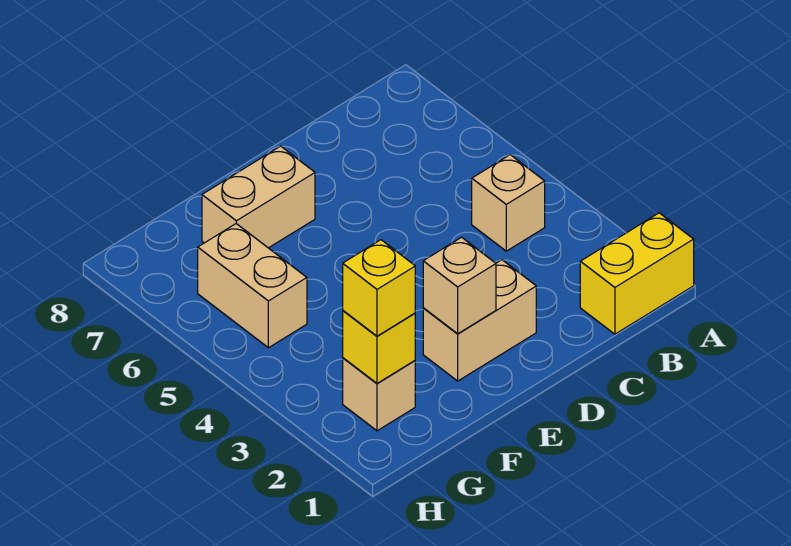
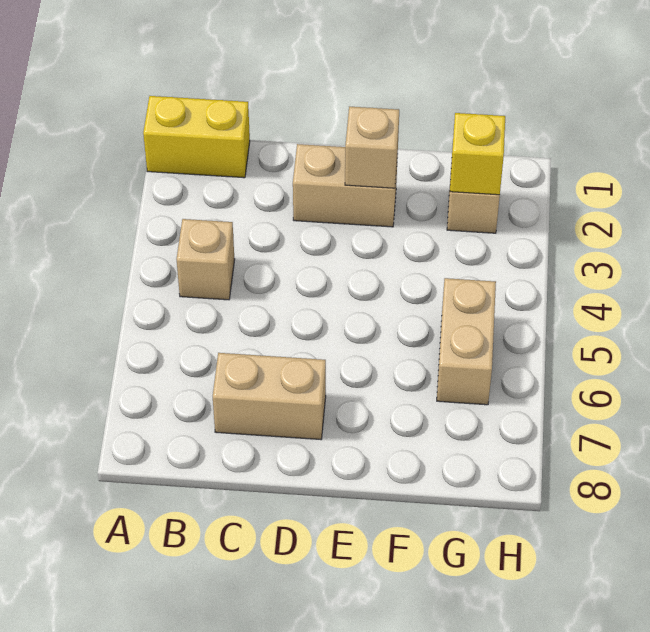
tan brick E7:F7 level 1 -> tan brick C7:D7 level 1
yellow brick G2 level 3 -> none

